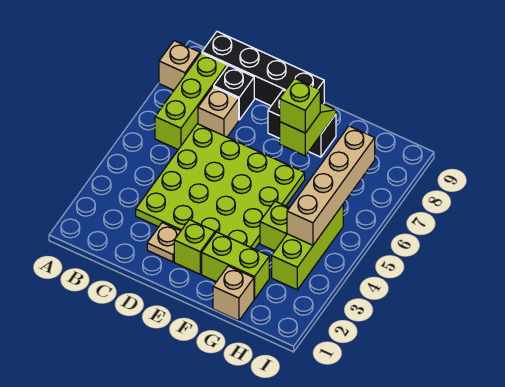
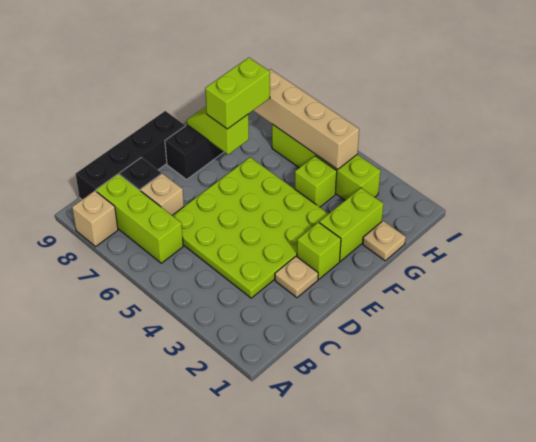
lime brick F7 level 3 -> lime brick F7:G7 level 3
tan brick G1 level 1 -> tan plate G1 level 1
lime brick H3:H5 level 1 -> lime brick H3:H6 level 1

